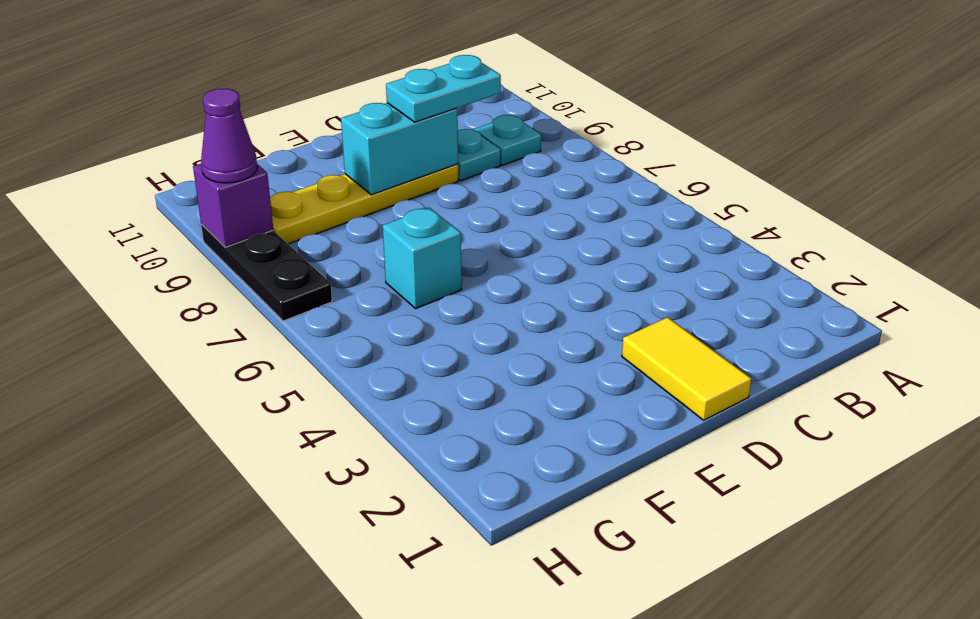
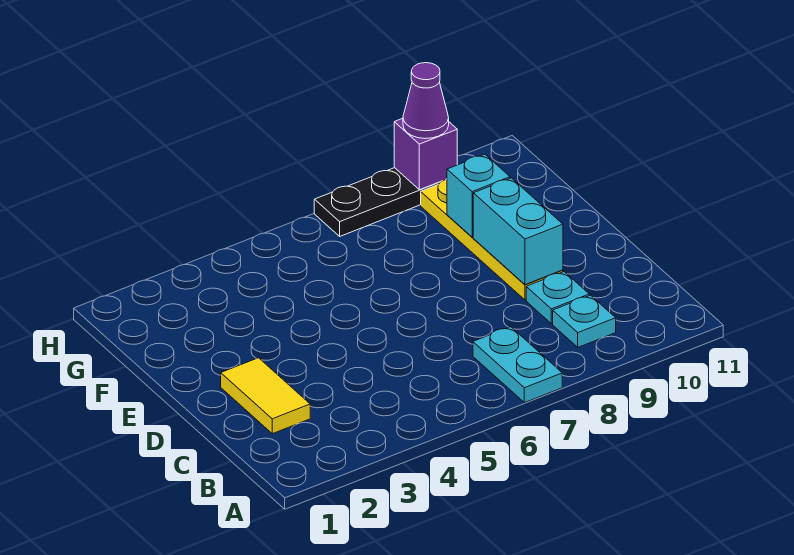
cyan plate C9:D9 level 3 -> cyan plate A7:B7 level 1
yellow tile D1:D2 level 1 -> yellow tile C2:D2 level 1
cyan brick F6 level 1 -> cyan brick F9 level 2

